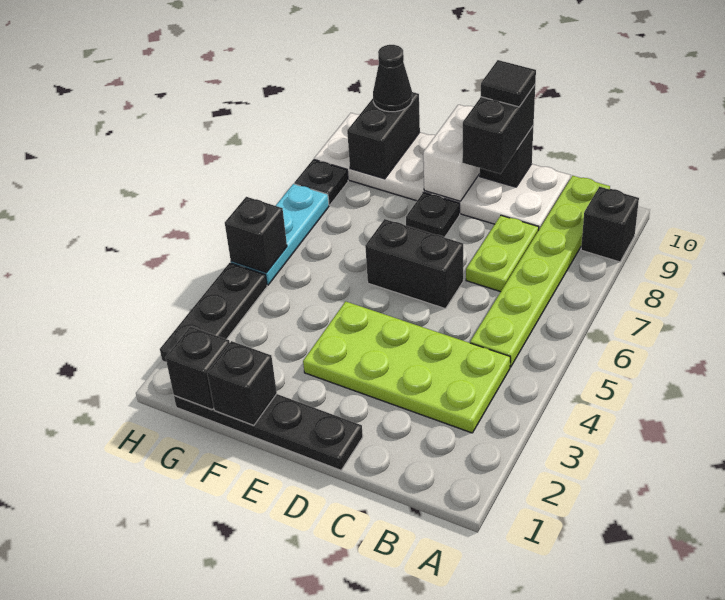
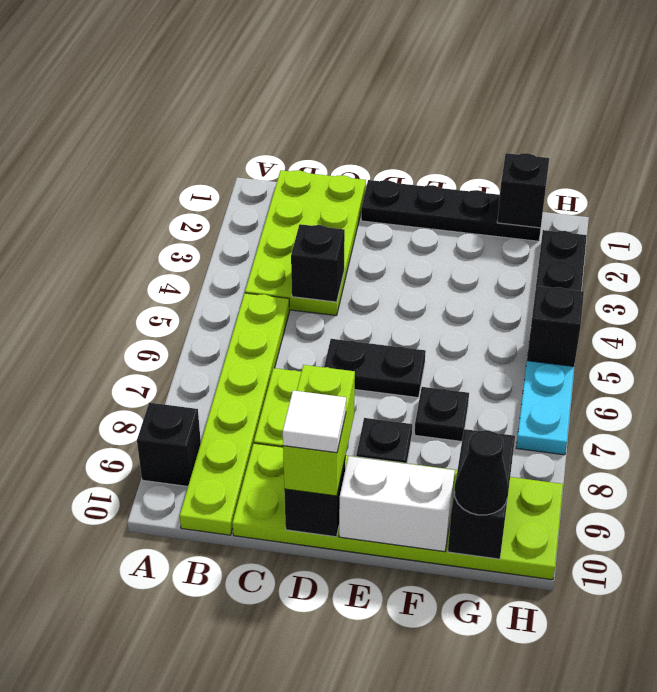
lime plate B3:E4 level 1 -> lime plate B1:C4 level 1
white plate C9:H10 level 1 -> lime plate C9:H10 level 1
black brick D6:E6 level 1 -> black plate D6:E6 level 1
black brick D9:D10 level 3 -> lime brick D9:D10 level 3
black tile D10 level 4 -> white tile D10 level 4
white brick E9:E10 level 2 -> white brick E10:F10 level 2
black brick F1 level 2 -> black brick C4 level 2
black plate H8 level 1 -> black plate F7 level 1

